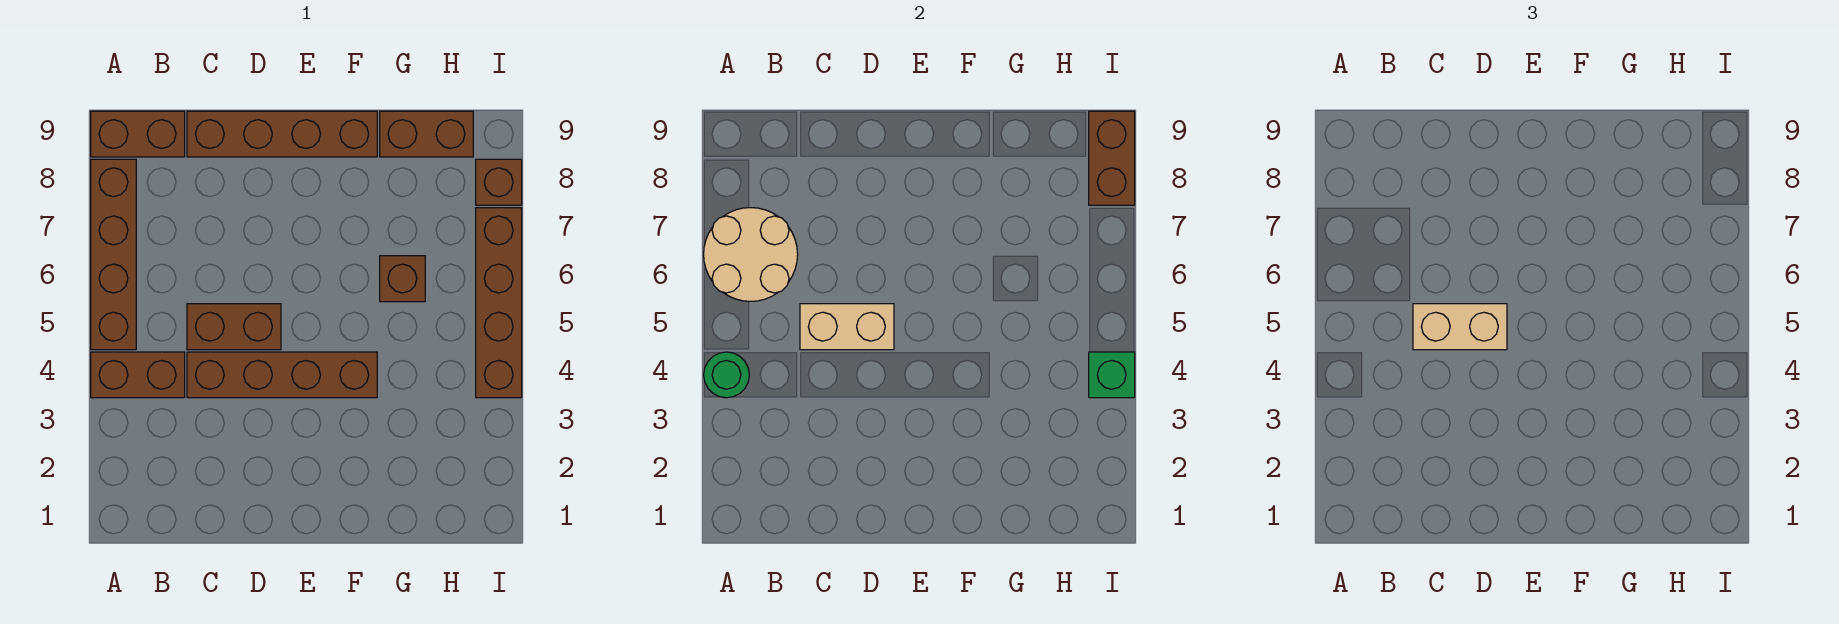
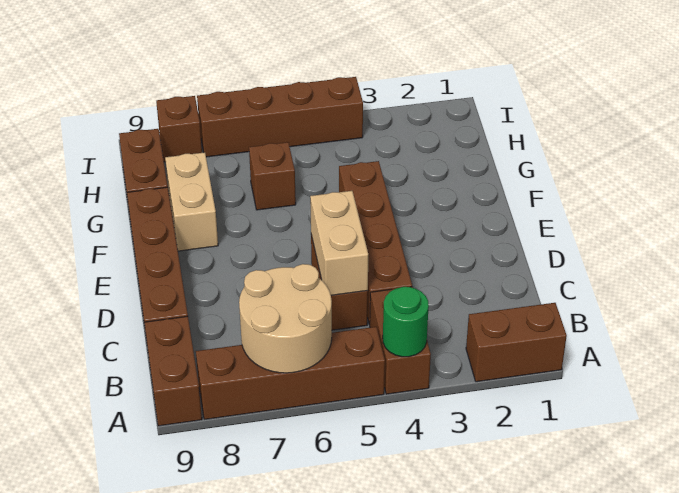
tan brick C5:D5 level 3 -> tan brick F8:G8 level 1
green brick I4 level 2 -> none
brown brick I8:I9 level 2 -> brown brick A1:A2 level 1

